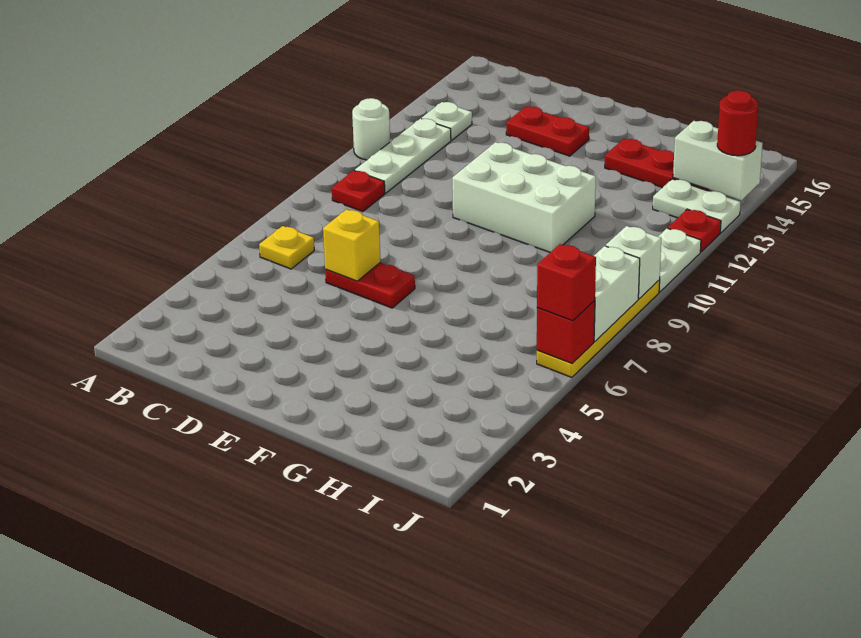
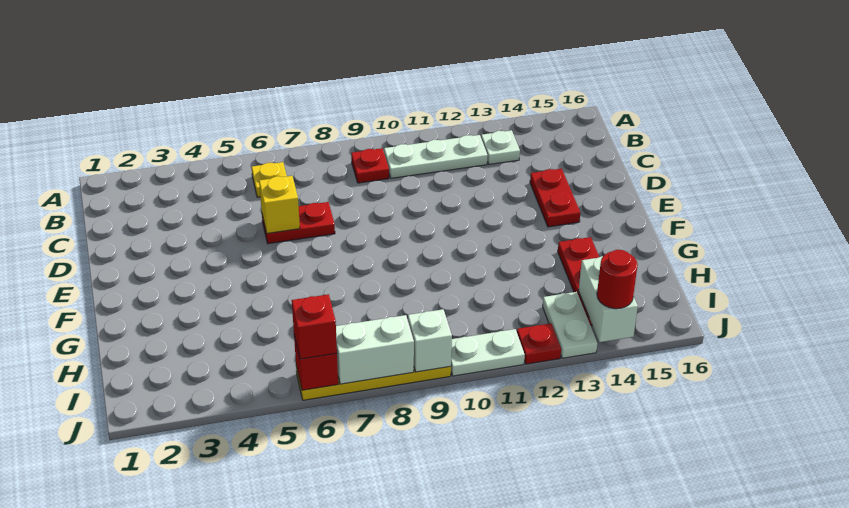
white round brick A11 level 1 -> none
red plate D6:E6 level 1 -> red plate D6:D7 level 1
white brick E10:G11 level 1 -> none

